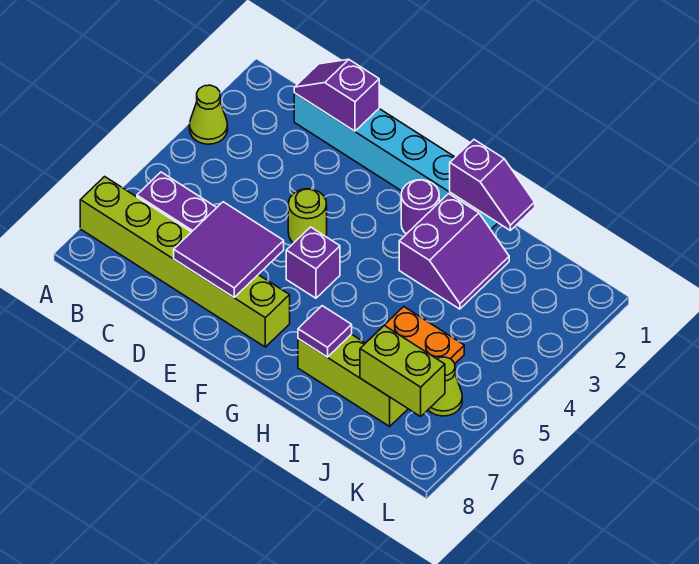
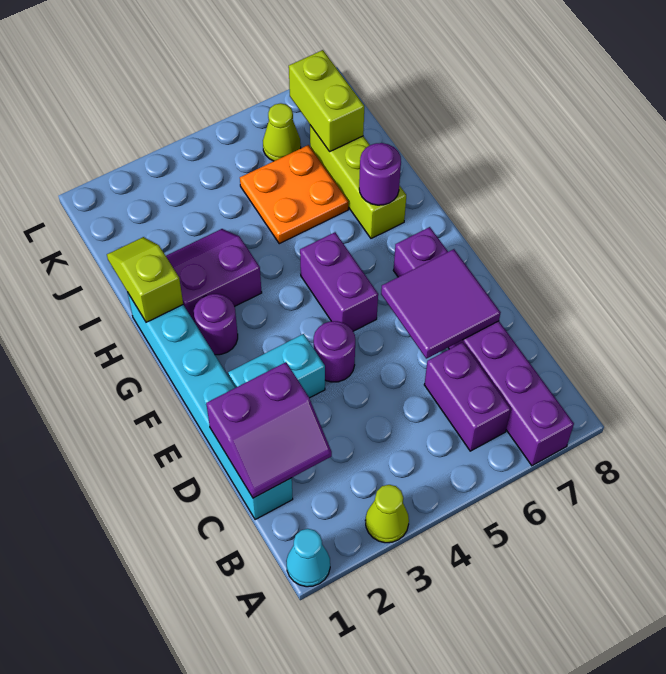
none -> cyan cone A1 level 1
lime brick A7:F7 level 1 -> purple brick A7:F7 level 1
purple slope C1:D1 level 2 top D -> purple slope C1:D2 level 2 top D
none -> cyan brick E2:E3 level 1
lime round brick E4 level 1 -> purple round brick E4 level 1
purple brick F5 level 1 -> purple brick F5:G5 level 1
purple slope H1:I1 level 2 top H -> lime slope H1:I1 level 2 top H
purple tile H7 level 2 -> purple round brick H7 level 2

